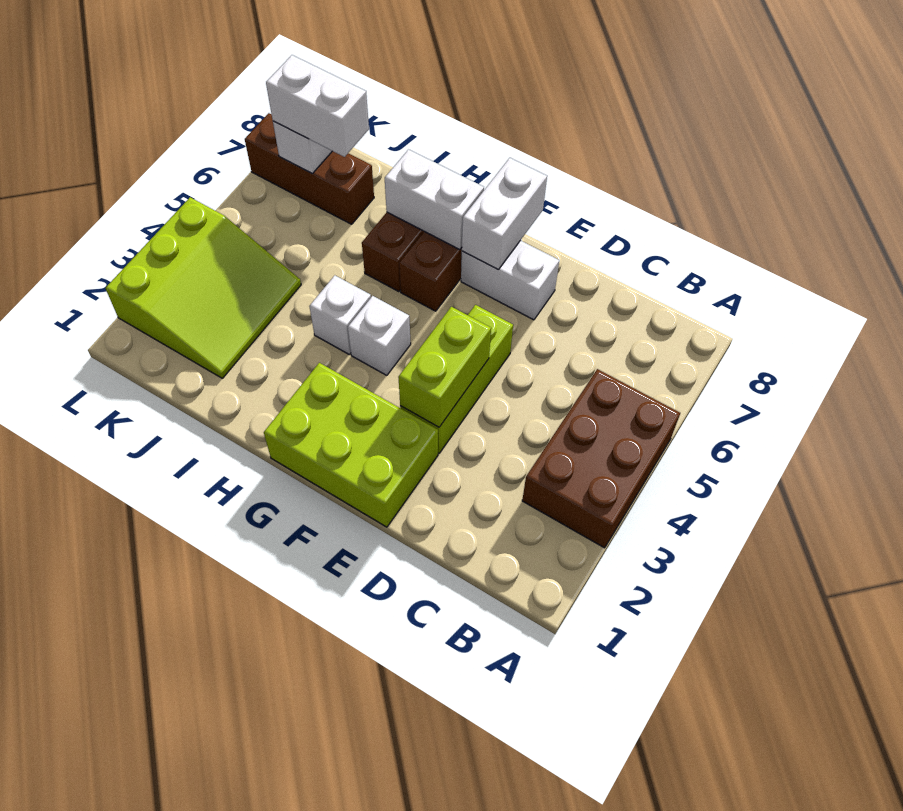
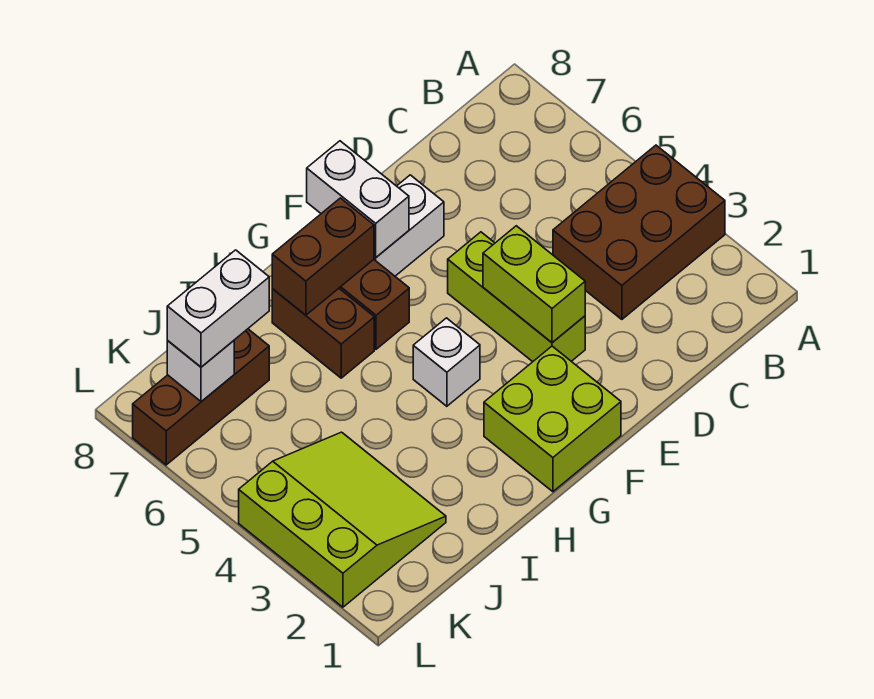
brown brick A3:B5 level 1 -> brown brick A3:C4 level 1
lime brick E1:G2 level 1 -> lime brick F1:G2 level 1
white brick G7:H7 level 2 -> brown brick G7:H7 level 2
white brick H4 level 1 -> none

